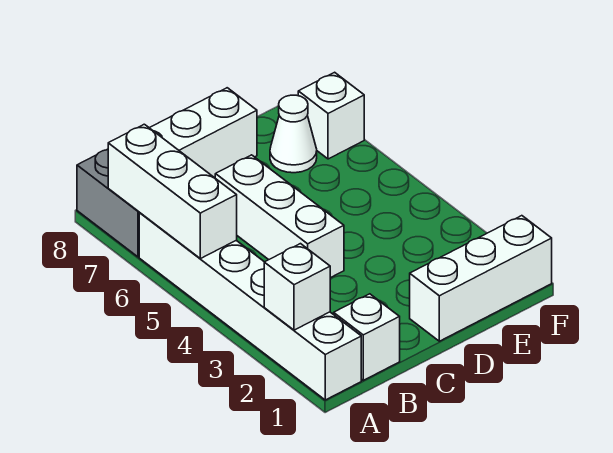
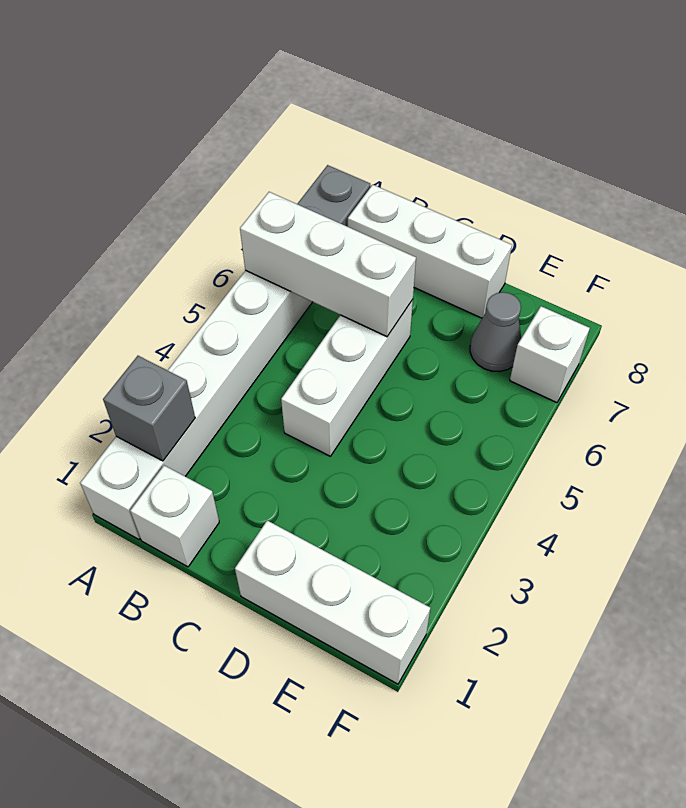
white brick A2 level 2 -> grey brick A2 level 2
white brick A5:A7 level 2 -> white brick A6:C6 level 2
white cone E7 level 1 -> grey cone E7 level 1

